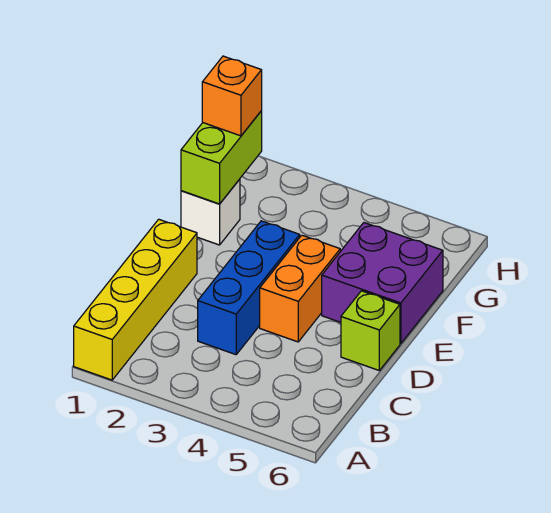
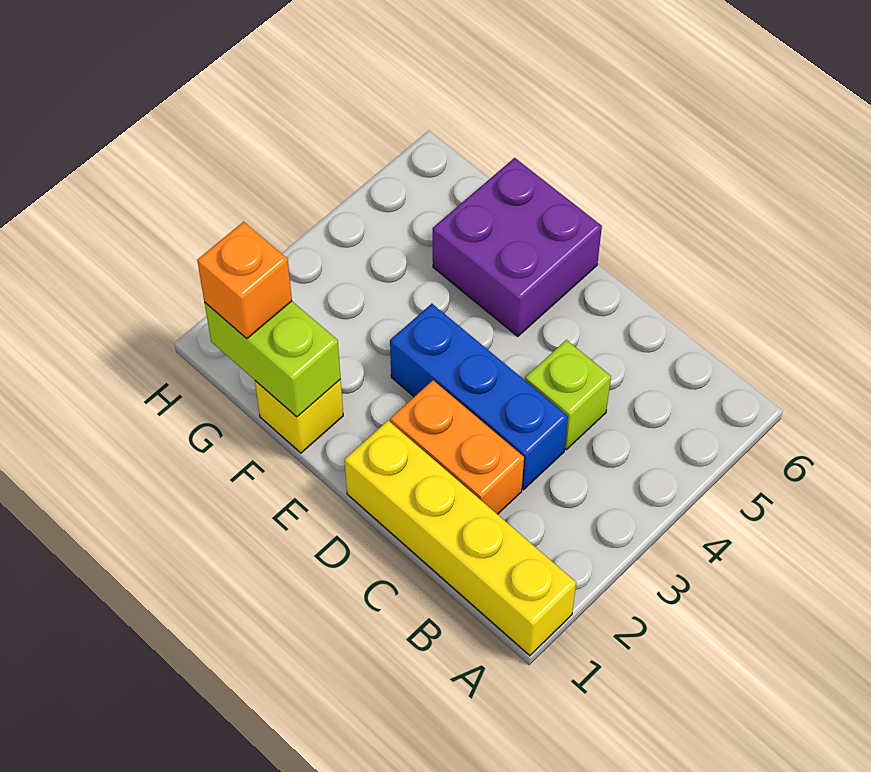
orange brick D4:E4 level 1 -> orange brick C2:D2 level 1
lime brick D6 level 1 -> lime brick C4 level 1
white brick F1 level 1 -> yellow brick F1 level 1

